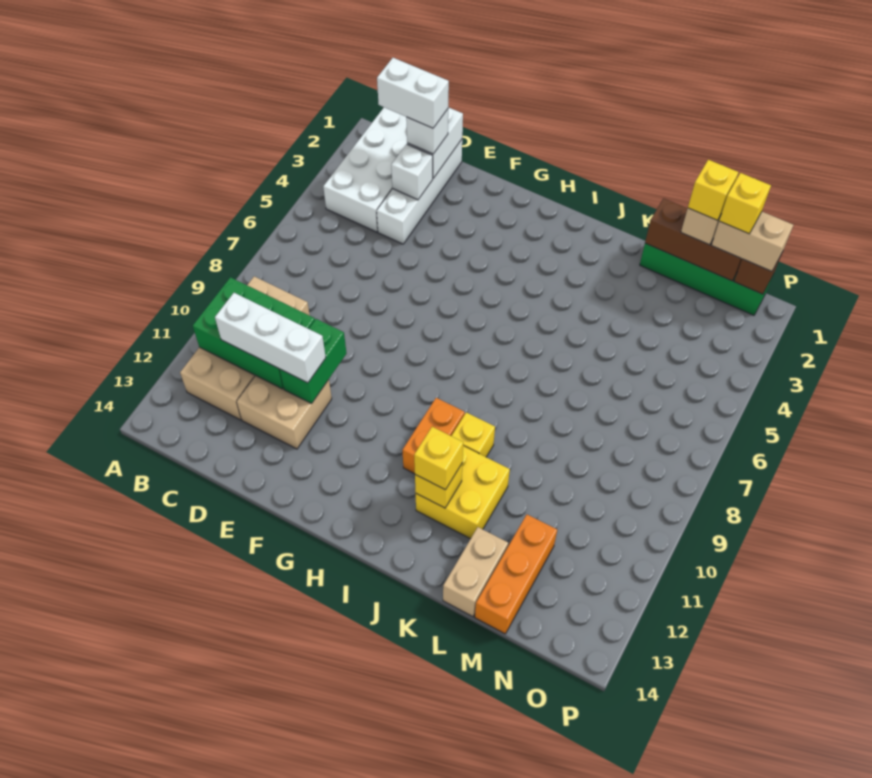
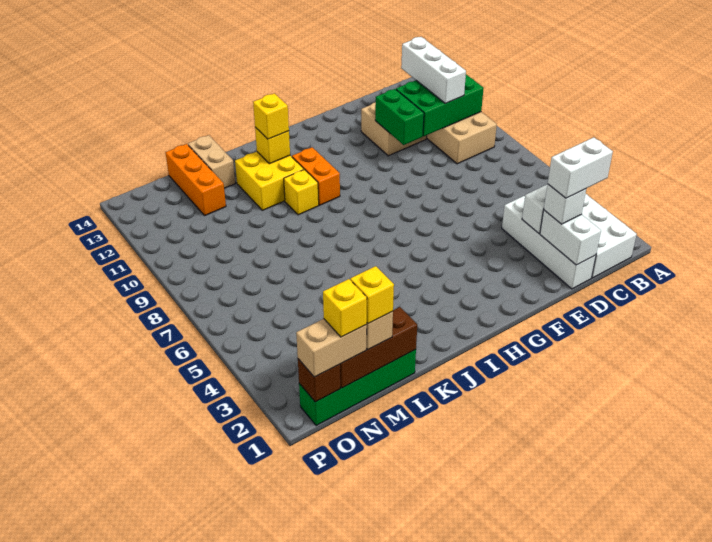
white brick C11:E11 level 3 -> white brick C10:C12 level 3

